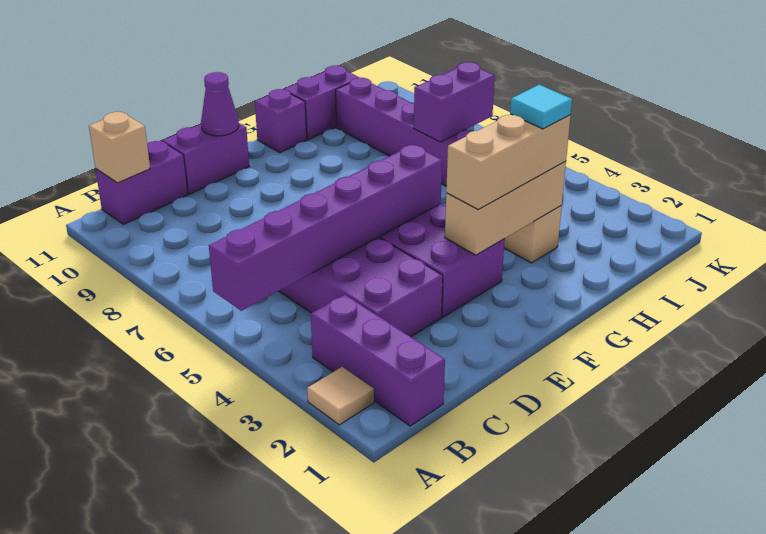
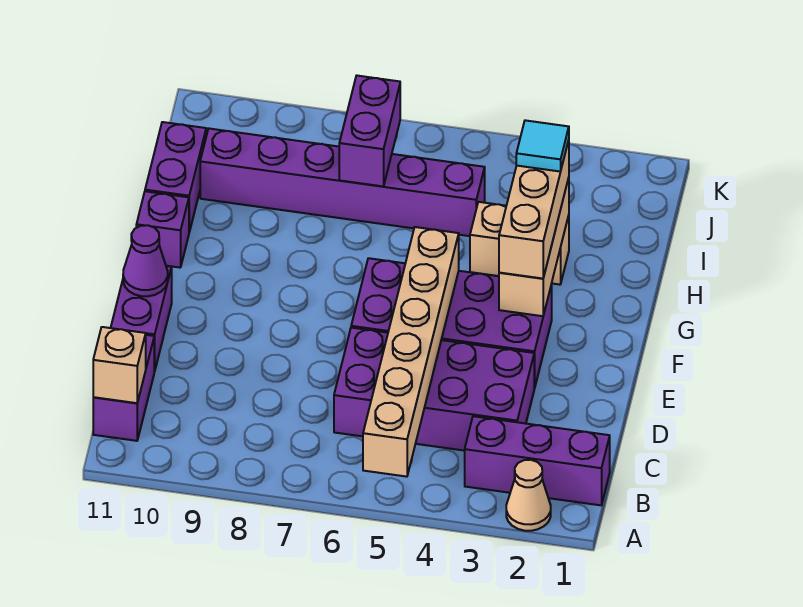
tan tile A2 level 1 -> tan cone A2 level 1
purple brick A5:F5 level 2 -> tan brick A5:F5 level 2

